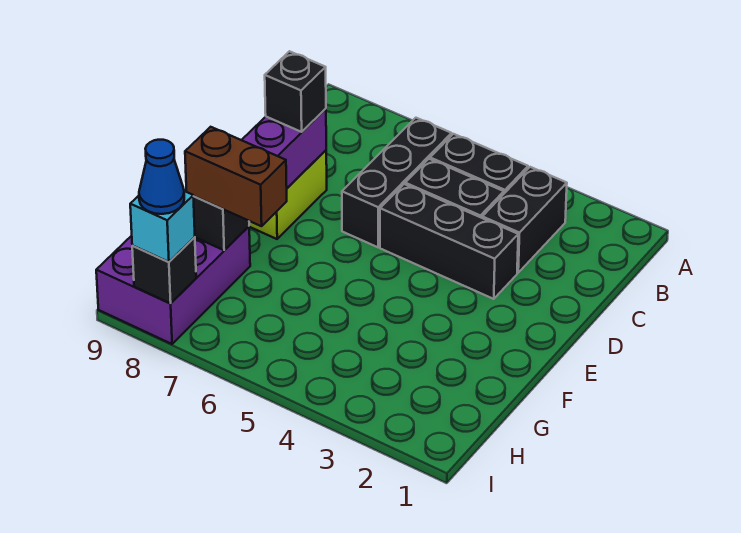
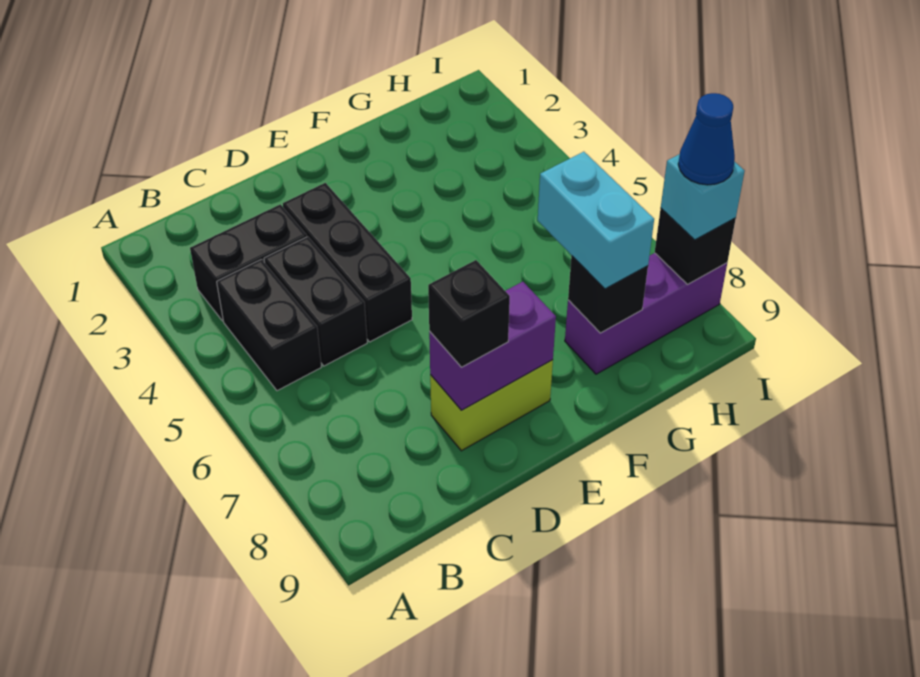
black brick B6:D6 level 1 -> none
brown brick G7:G8 level 3 -> cyan brick G7:G8 level 3
purple brick G8:I9 level 1 -> purple brick G8:I8 level 1

